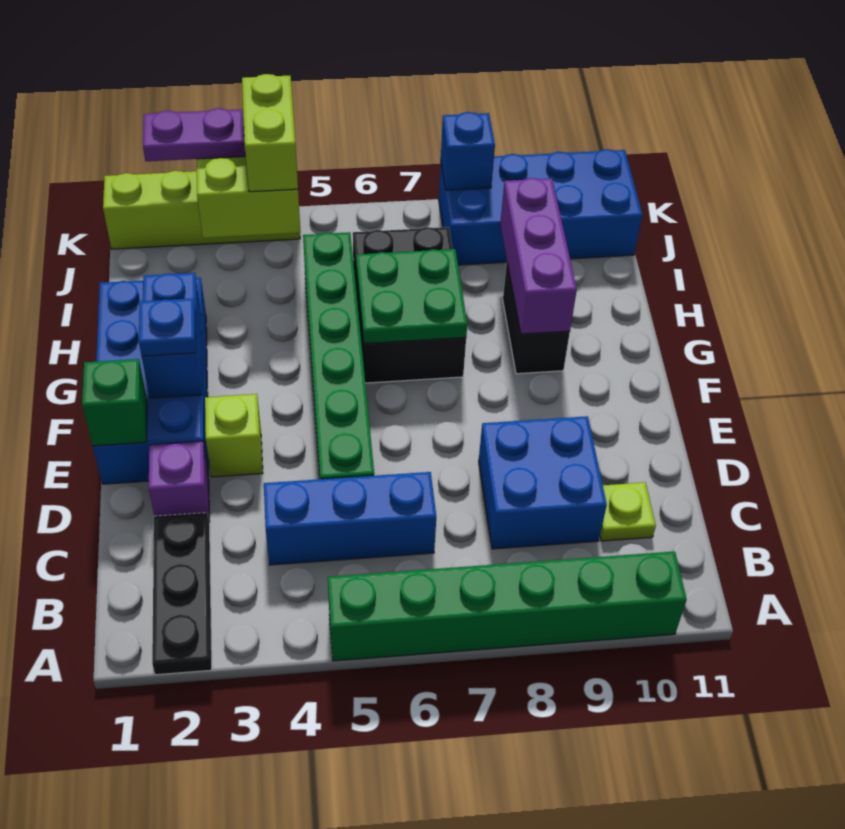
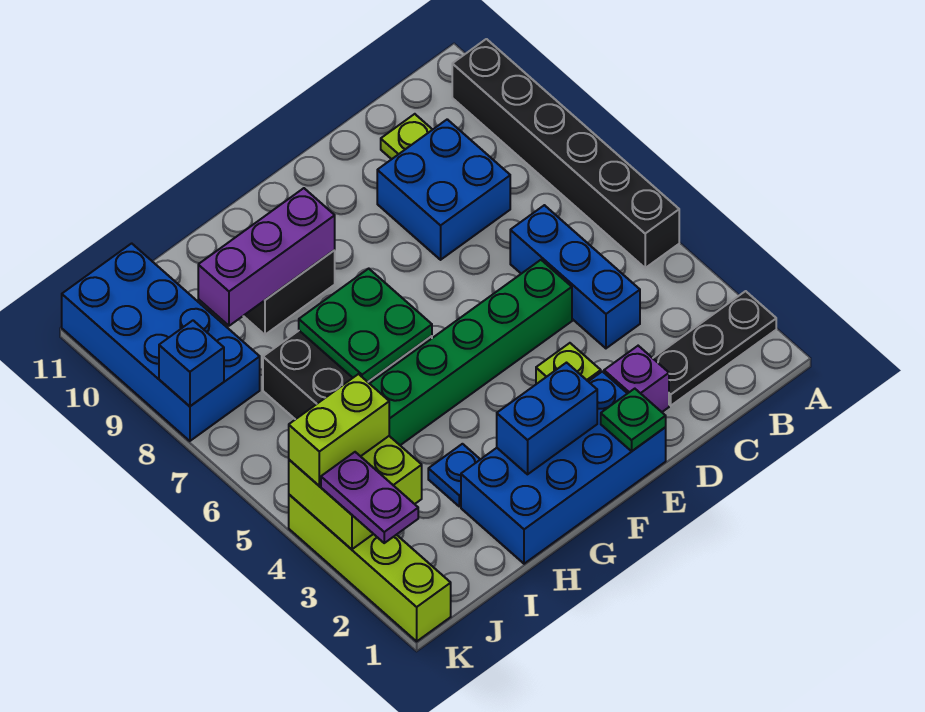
green brick A5:A10 level 1 -> black brick A5:A10 level 1
green brick E1 level 2 -> green plate E1 level 2
blue plate F2 level 3 -> blue plate H3 level 1

